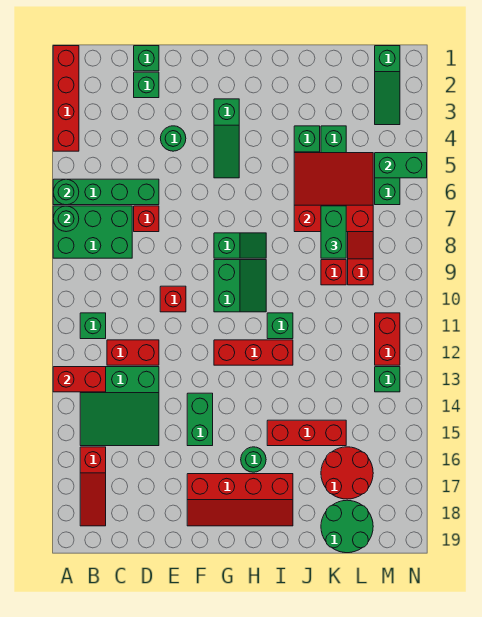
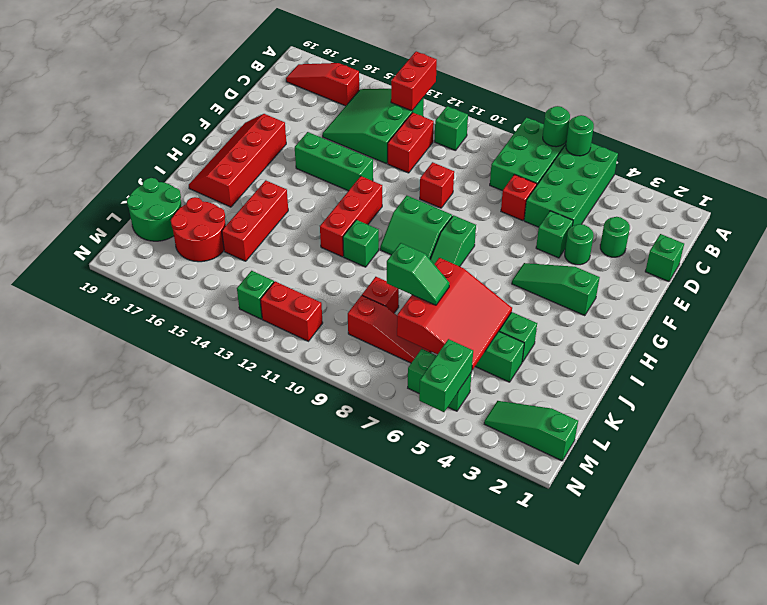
red brick A1:A4 level 1 -> none
green brick A6:D6 level 1 -> green brick A5:D6 level 1
green brick D2 level 1 -> green brick E5 level 1
green brick F14:F15 level 1 -> green brick F13:F15 level 1
green round brick H16 level 1 -> green round brick D3 level 1
green brick K7:K8 level 3 -> green slope K7:K8 level 3 top 8

